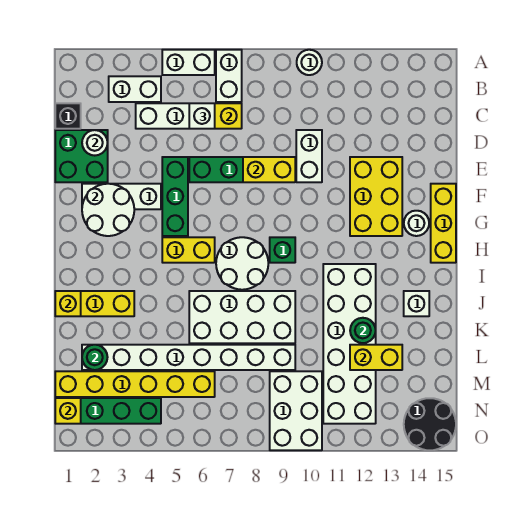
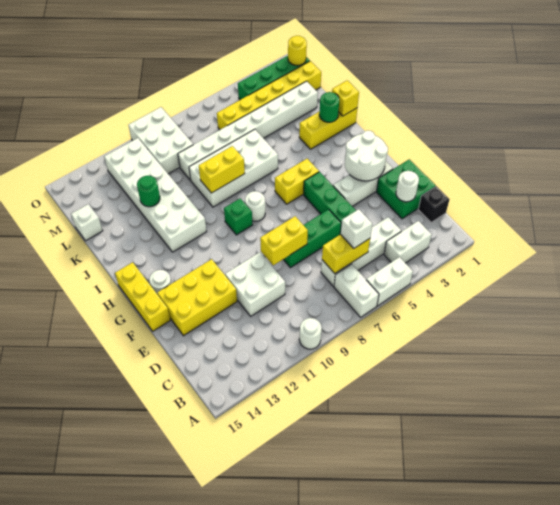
white brick D10:E10 level 1 -> white brick D10:E11 level 1
yellow brick E12:G13 level 1 -> yellow brick E12:F14 level 1
white round brick H7:I8 level 1 -> white round brick H8 level 1
white brick J14 level 1 -> white brick L15 level 1
green round brick L2 level 2 -> green round brick J2 level 2
yellow brick L12:L13 level 2 -> yellow brick J8:J9 level 2
yellow brick N1 level 2 -> yellow round brick N1 level 2
black round brick N14:O15 level 1 -> none

